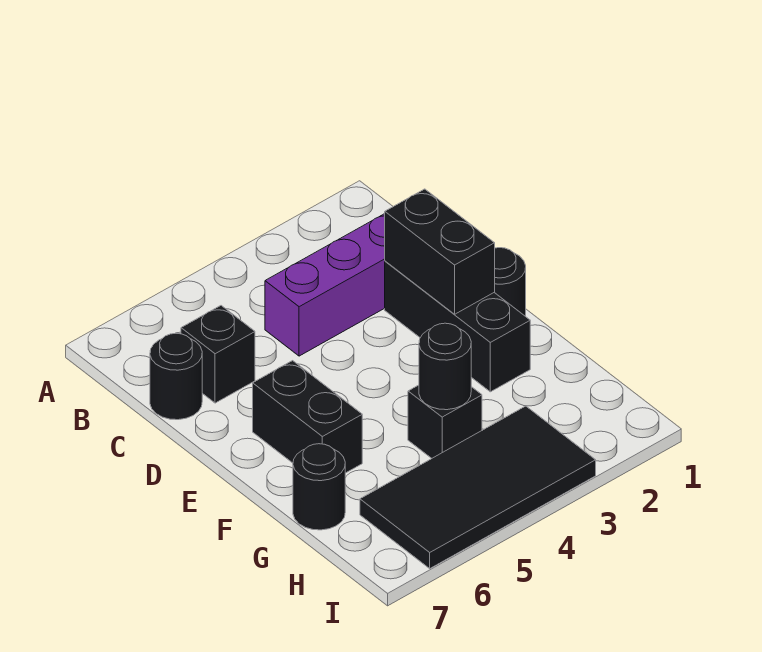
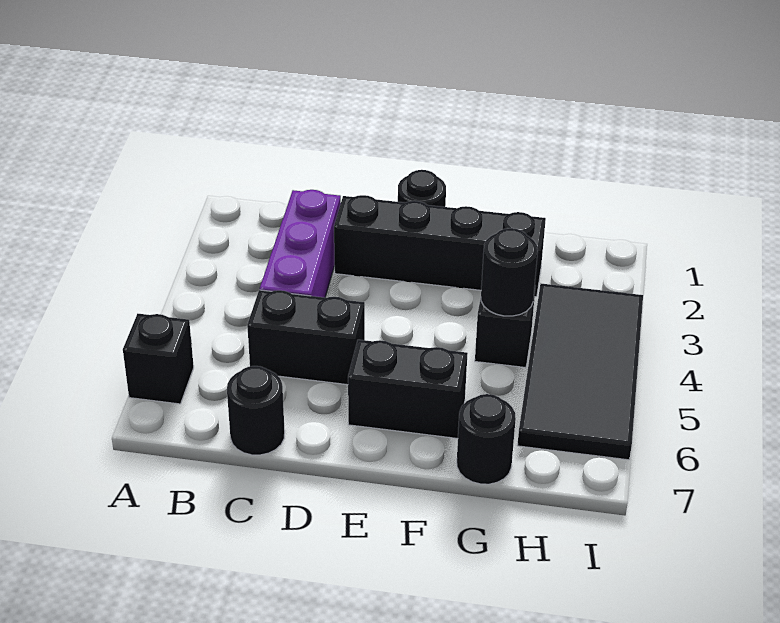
black brick C6 level 1 -> black brick A6 level 1
black brick D2:F2 level 1 -> black brick D2:G2 level 1
black brick D2:E2 level 2 -> black brick C5:D5 level 1

